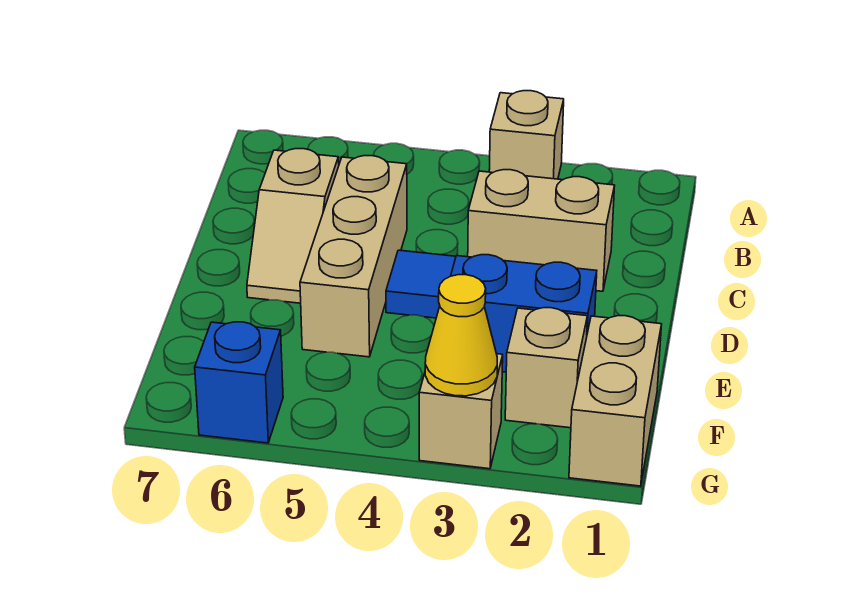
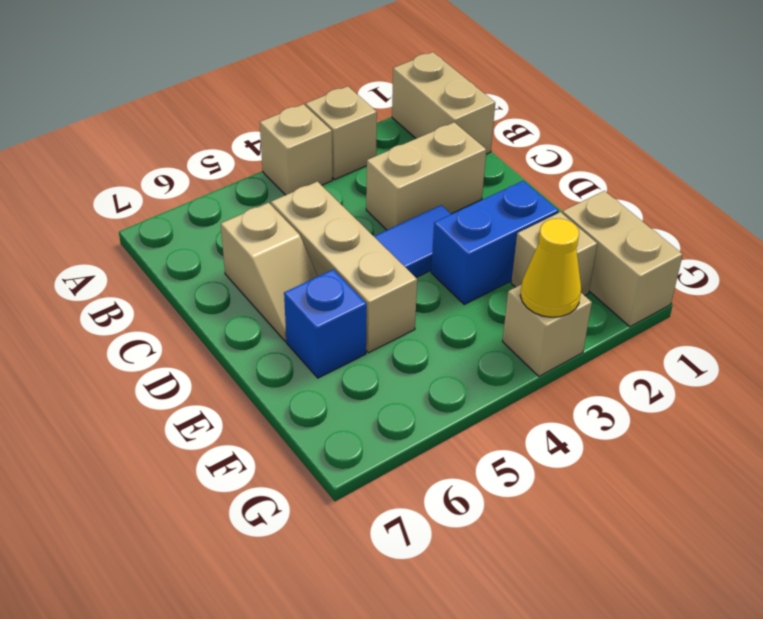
none -> tan brick A1:B1 level 1
none -> tan brick A4 level 1
blue brick G6 level 1 -> blue brick E6 level 1

